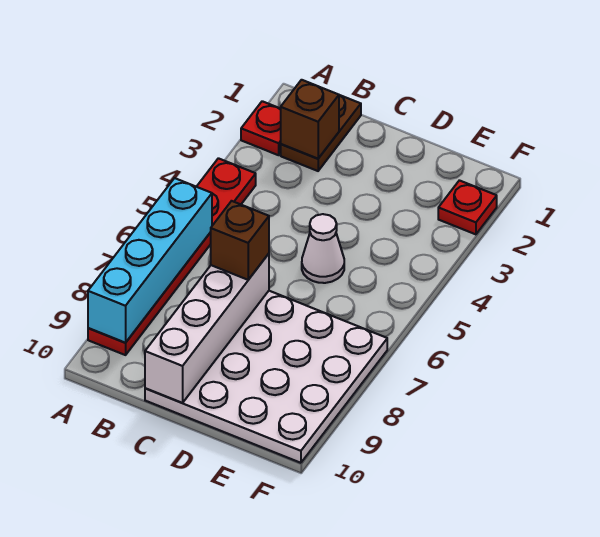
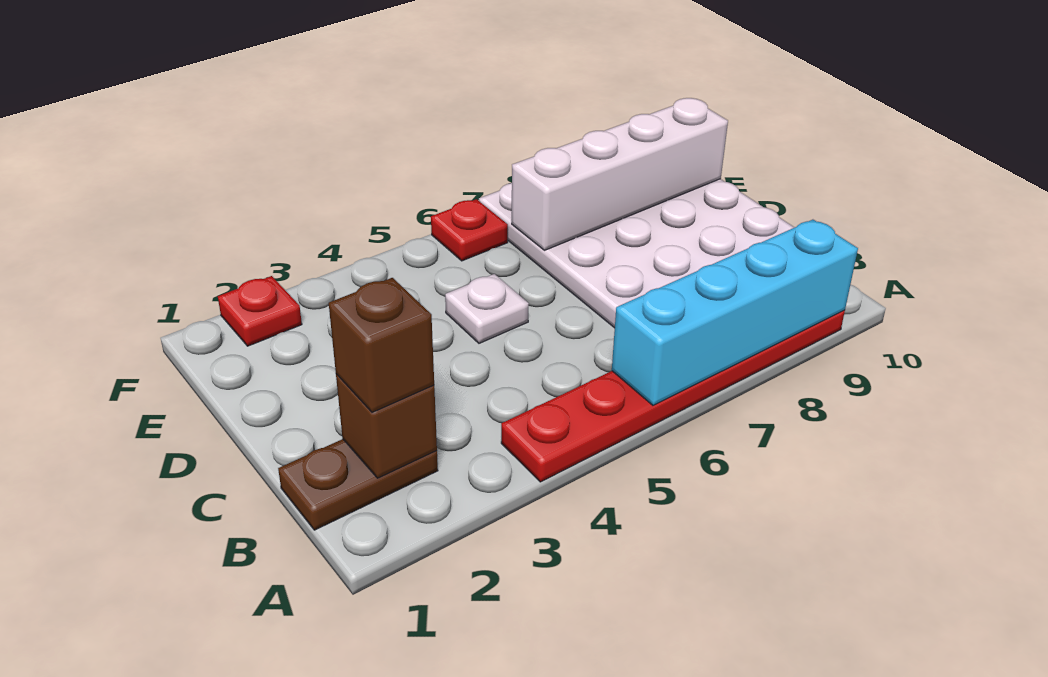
red plate A2 level 1 -> red plate F6 level 1
white brick C7:C10 level 2 -> white brick E7:E10 level 2
brown brick C7 level 3 -> brown brick B2 level 3
white cone D5 level 1 -> white plate D5 level 1

